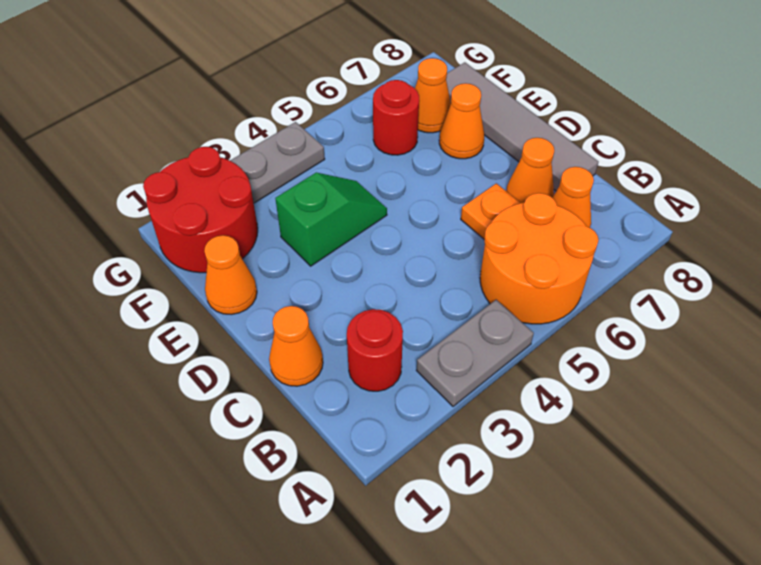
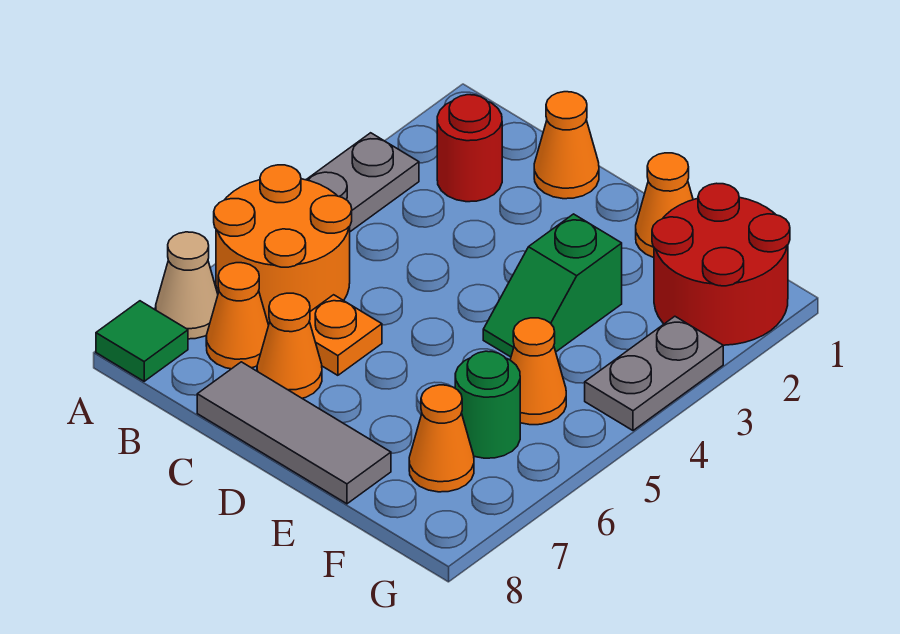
none -> tan cone A7 level 1
none -> green tile A8 level 1
grey tile C8:F8 level 1 -> grey tile C8:E8 level 1
orange cone E7 level 1 -> orange cone F5 level 1
red round brick F6 level 1 -> green round brick F6 level 1

